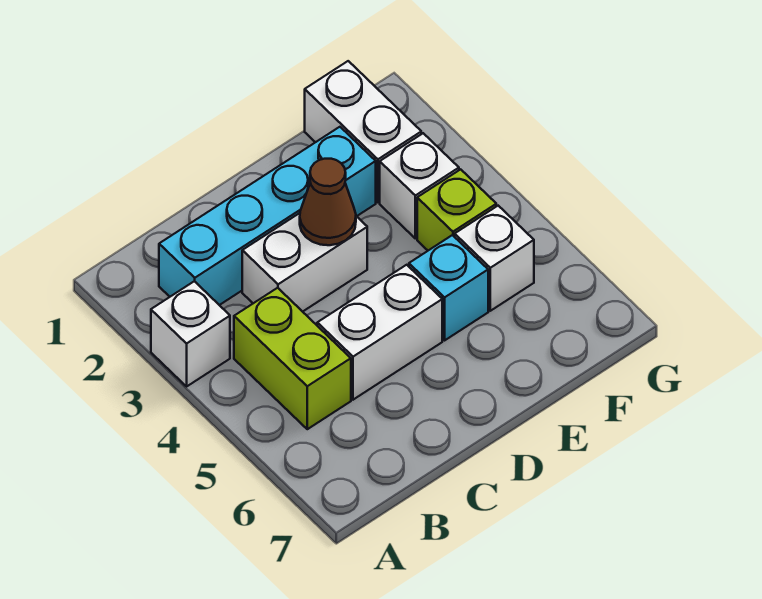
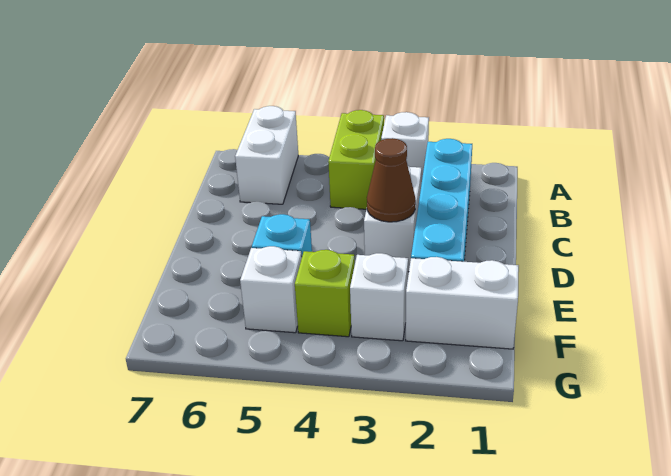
lime brick B4:B5 level 1 -> lime brick A4:B4 level 1
white brick C5:D5 level 1 -> white brick A6:B6 level 1

